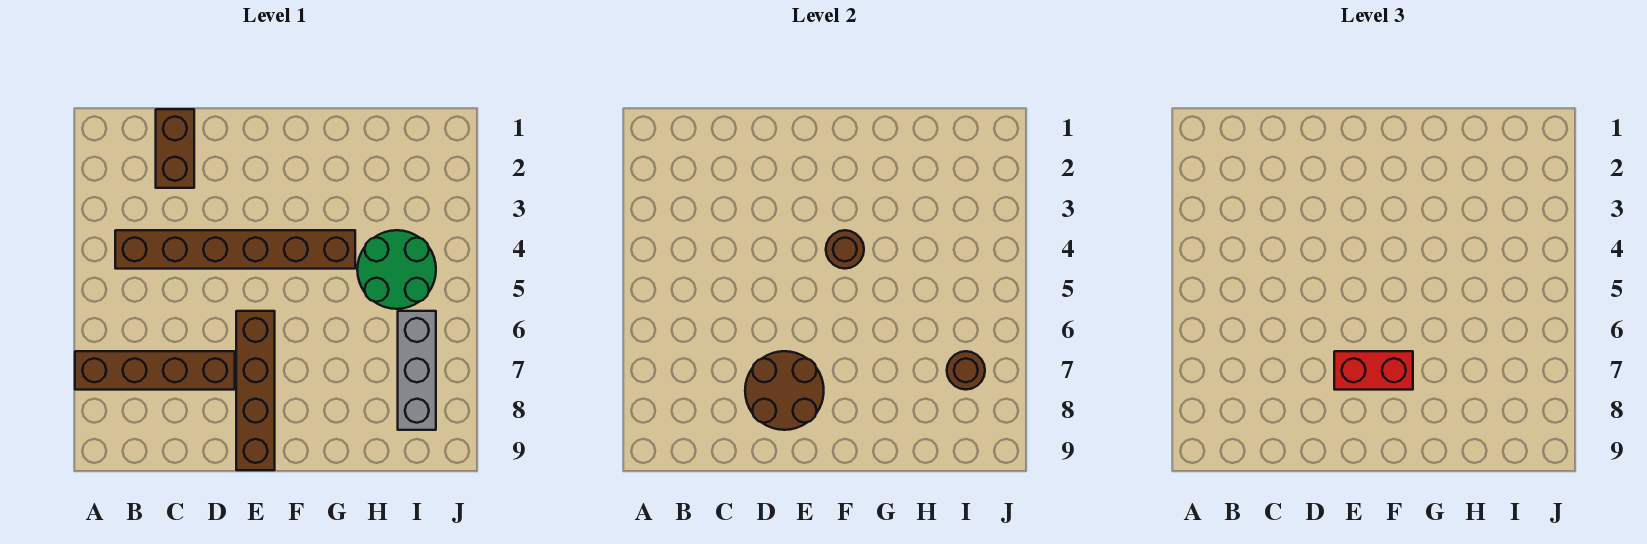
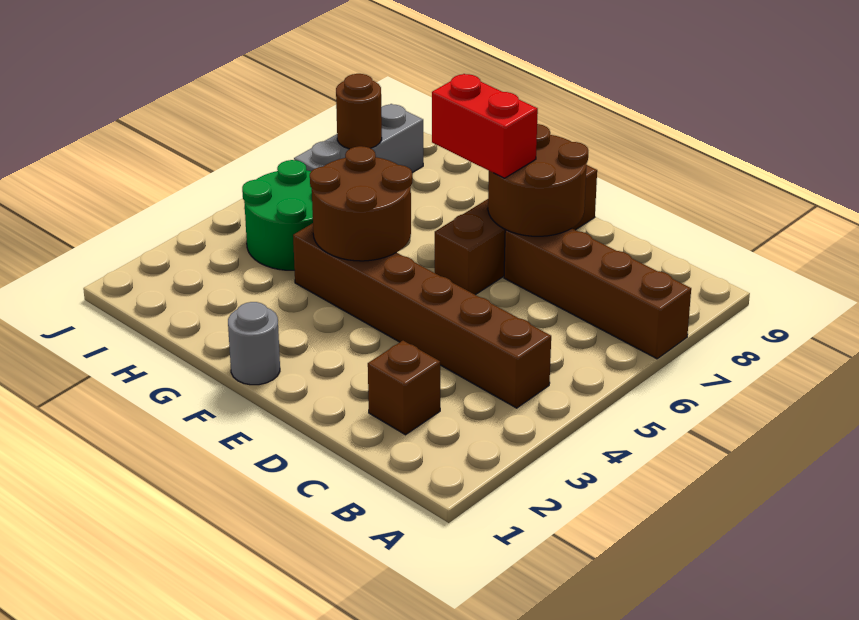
brown brick C1:C2 level 1 -> brown brick C2 level 1
none -> grey round brick F1 level 1
brown round brick F4 level 2 -> brown round brick F4:G5 level 2

